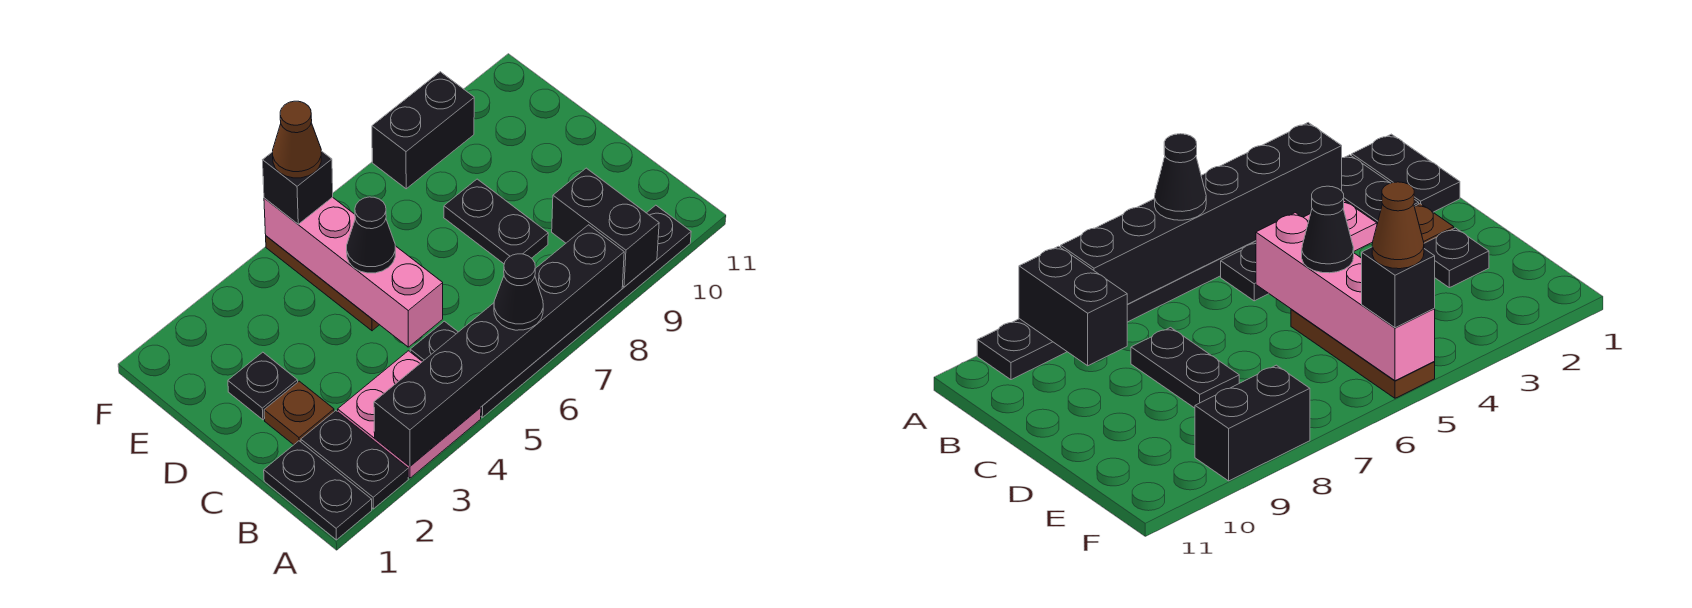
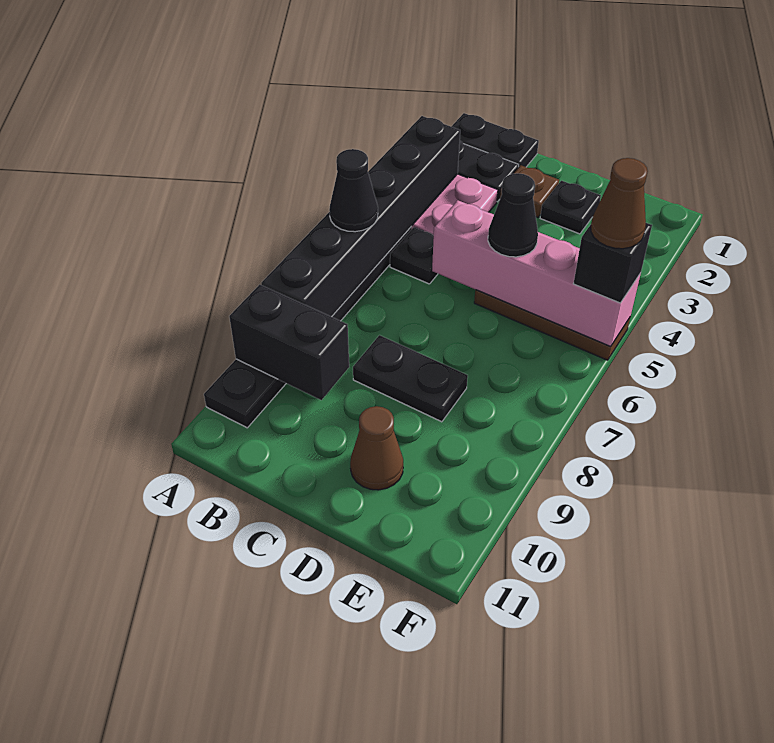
none -> brown cone D10 level 1
black brick F8:F9 level 1 -> none

